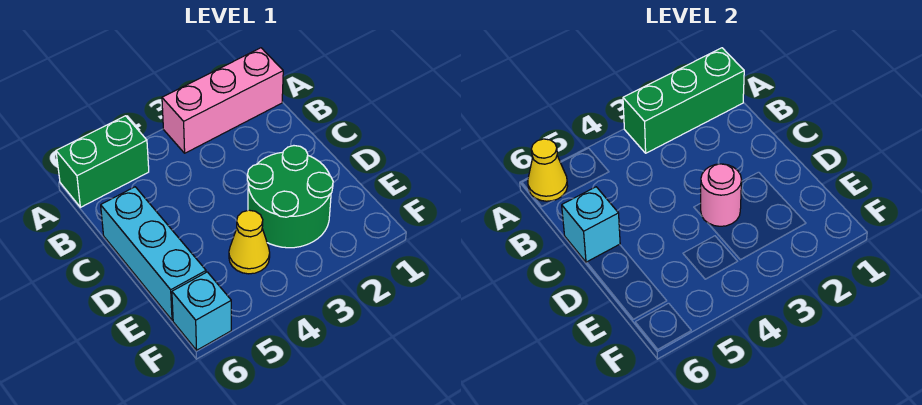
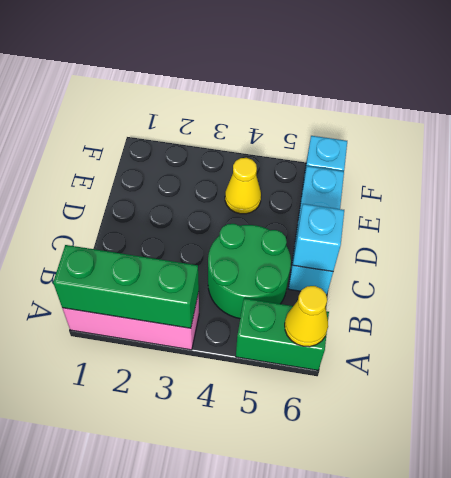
green round brick D2:E3 level 1 -> green round brick B4:C5 level 1
pink round brick D3 level 2 -> none

